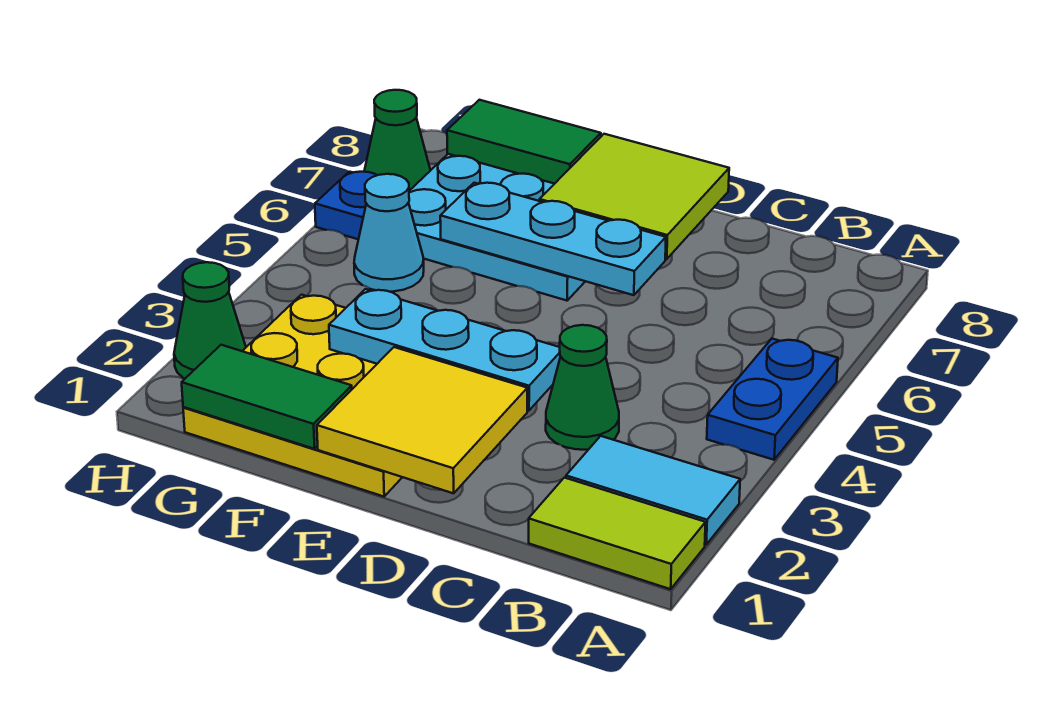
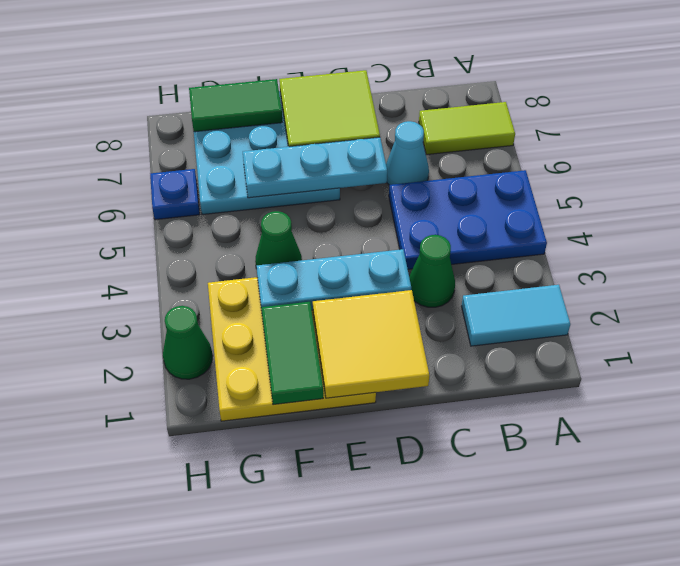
lime tile A1:B1 level 1 -> lime tile A7:B7 level 1
blue plate A4:A5 level 1 -> blue plate A4:C5 level 1
green tile F1:G1 level 2 -> green tile F1:F2 level 2
cyan cone G5 level 1 -> cyan cone C6 level 1
green cone H7 level 1 -> green cone F4 level 1

